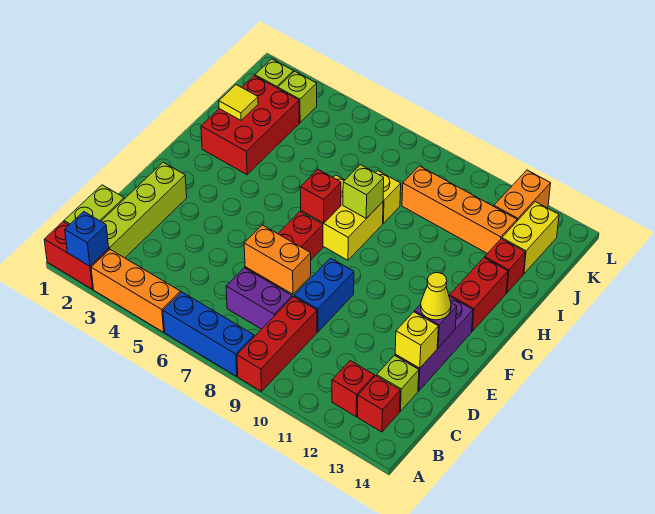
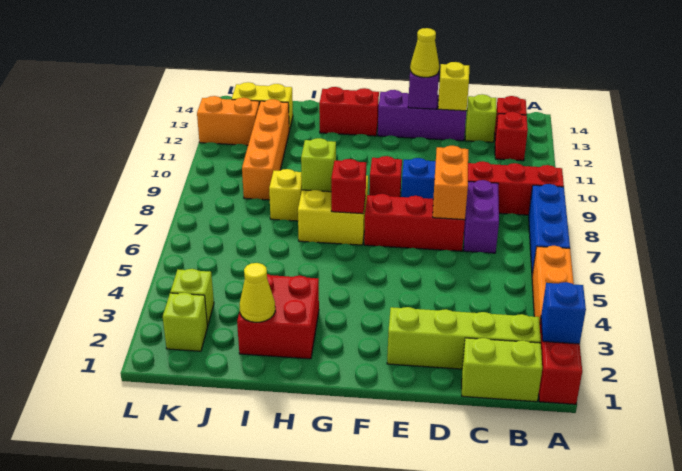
red brick H2:J3 level 1 -> red brick H2:I3 level 1
yellow tile I2 level 2 -> yellow cone I2 level 2
red brick I13 level 1 -> red brick F9 level 1

